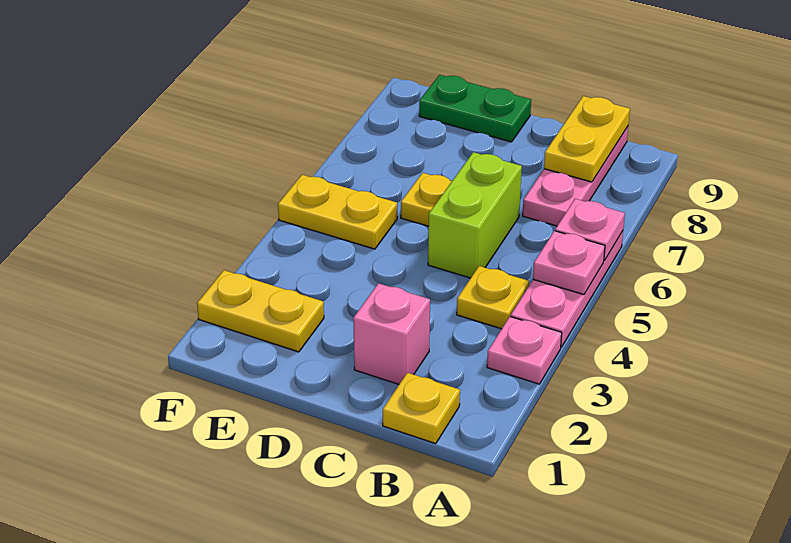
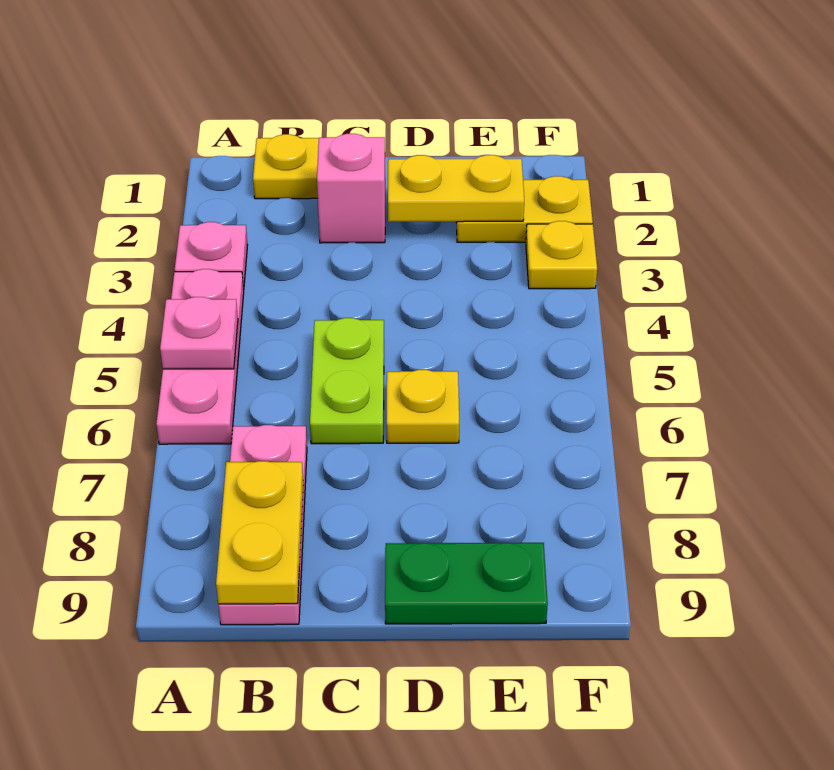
pink plate A6 level 2 -> none
yellow plate B4 level 1 -> yellow plate F3 level 1
lime brick C5:C6 level 1 -> lime plate C5:C6 level 1
yellow plate E5:F5 level 1 -> yellow plate D2:E2 level 2

